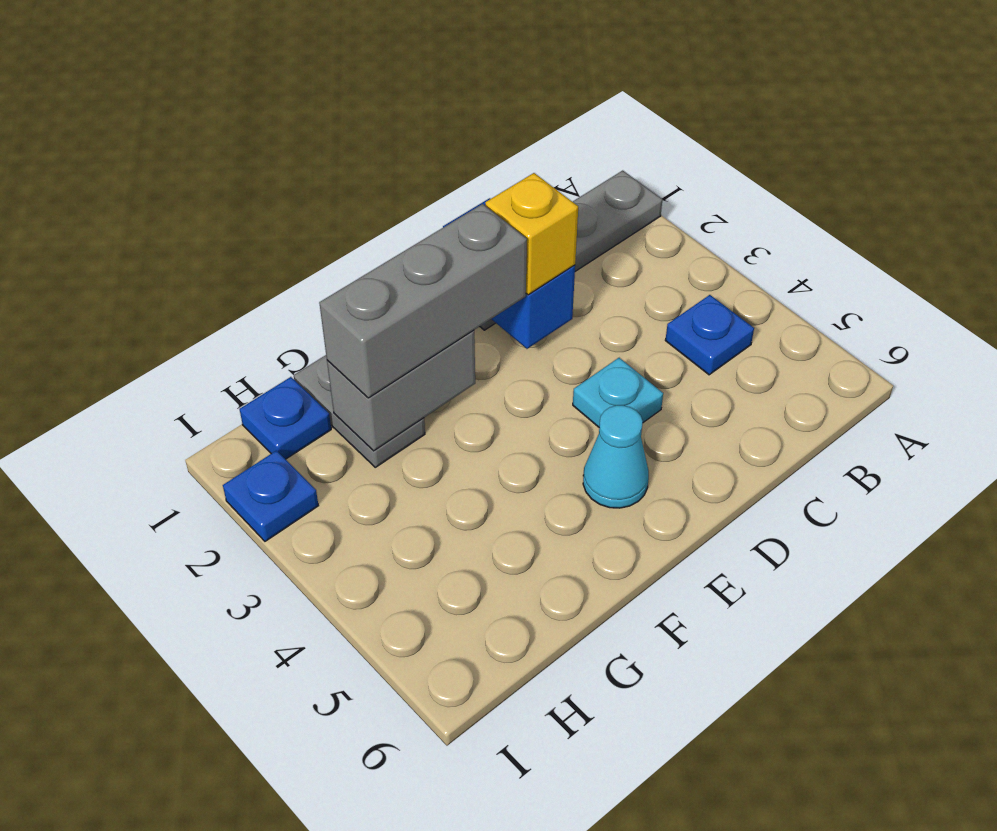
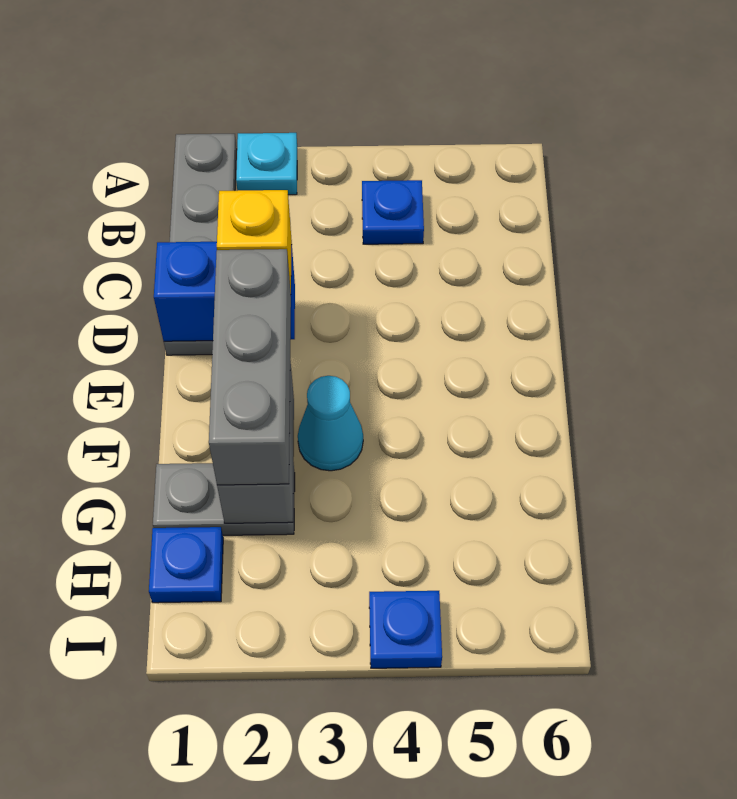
cyan plate D4 level 1 -> cyan plate A2 level 1
cyan cone E5 level 1 -> cyan cone F3 level 1
blue plate I2 level 1 -> blue plate I4 level 1

